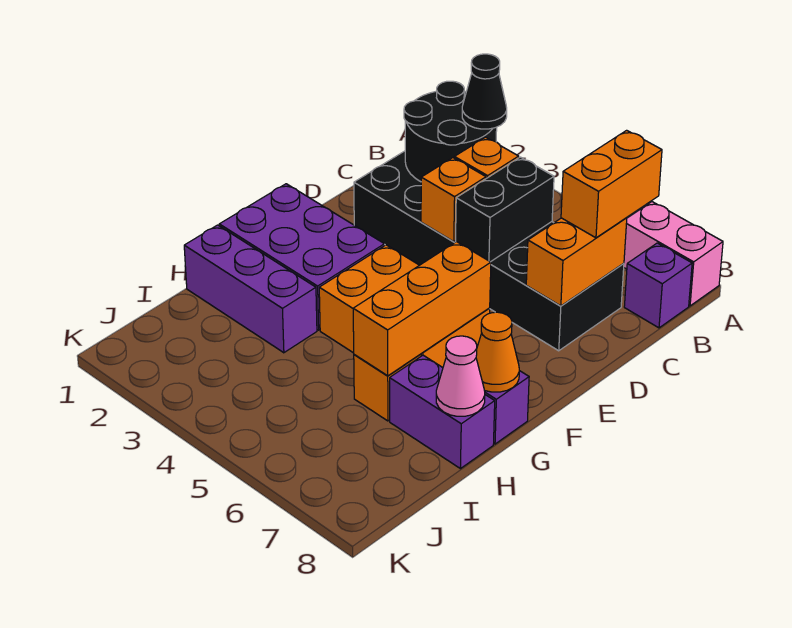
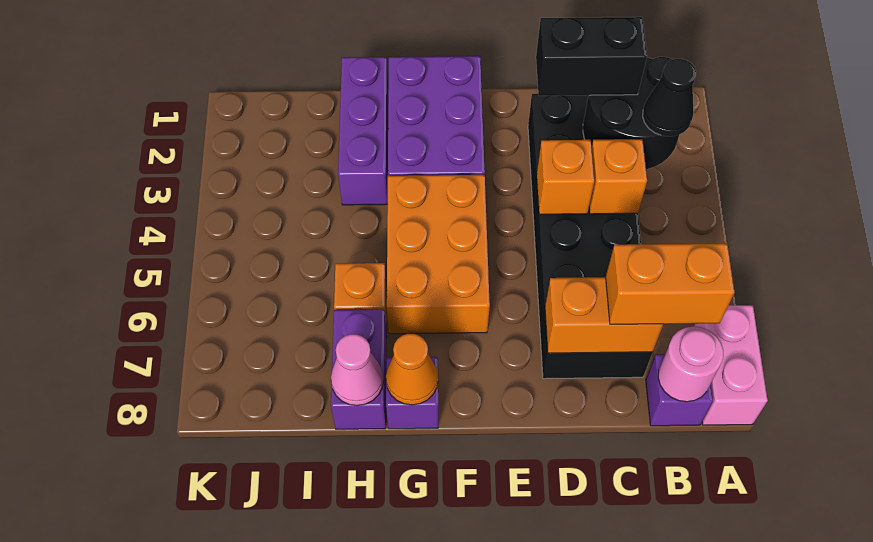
none -> pink round brick B8 level 2
black brick C5:D5 level 2 -> black brick C2:D2 level 3
orange brick F6:H6 level 2 -> none

